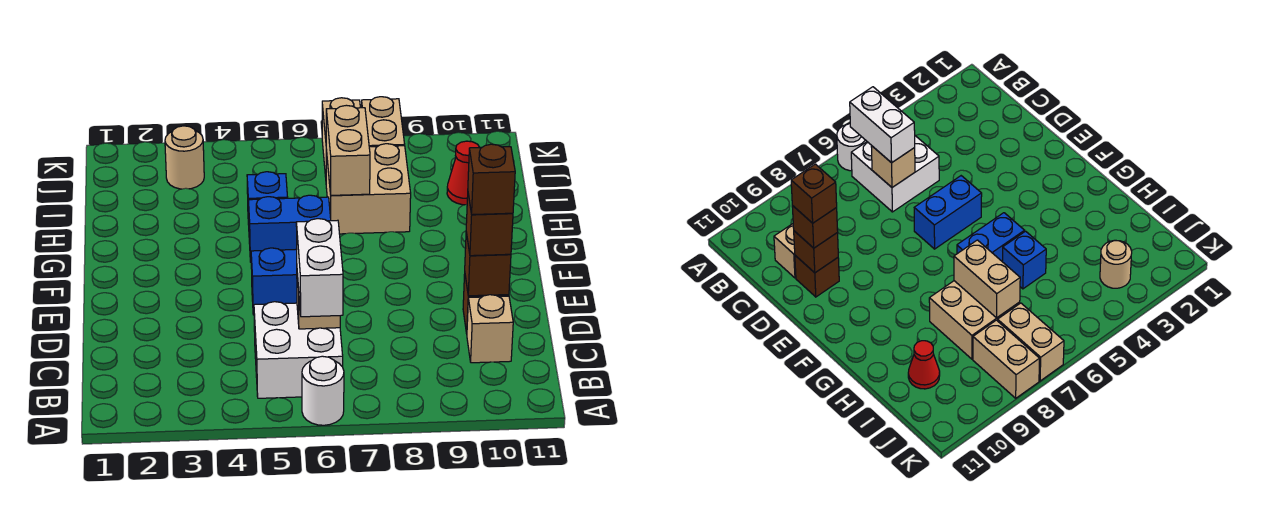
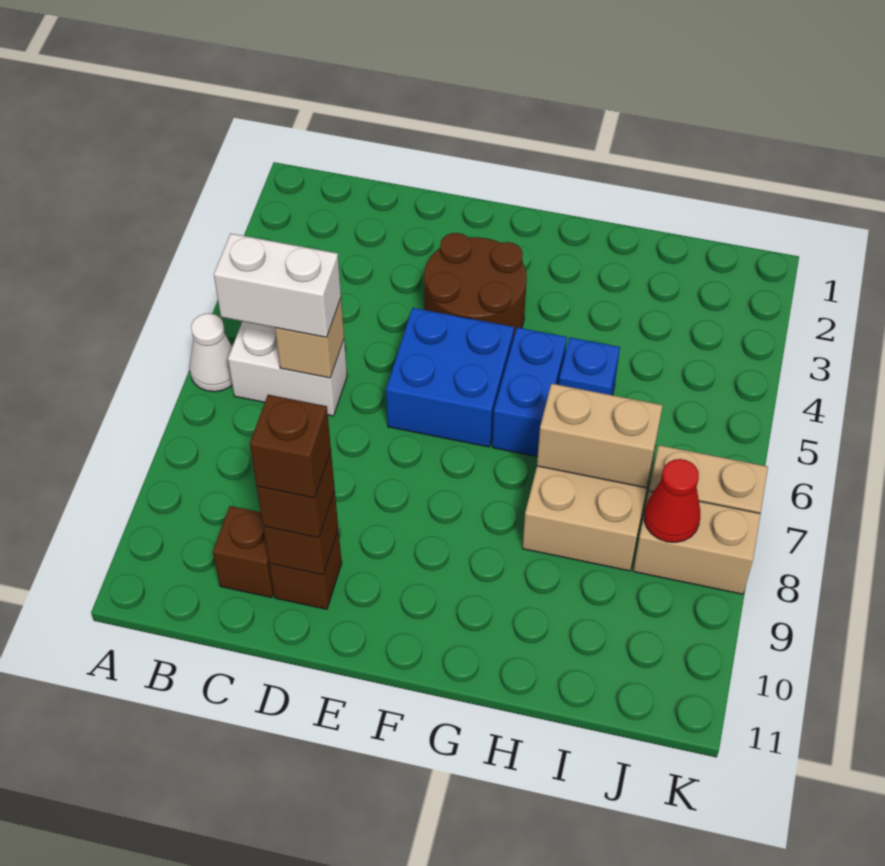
white round brick A6 level 1 -> white cone A6 level 1
white brick B5:C6 level 1 -> white brick B6:C6 level 1
tan brick C10 level 1 -> brown brick C10 level 1
none -> brown round brick E3:F4 level 1
blue brick E5:E6 level 1 -> blue brick E5:F6 level 1
red cone I10 level 1 -> red cone J8 level 2
tan round brick J3 level 1 -> none

